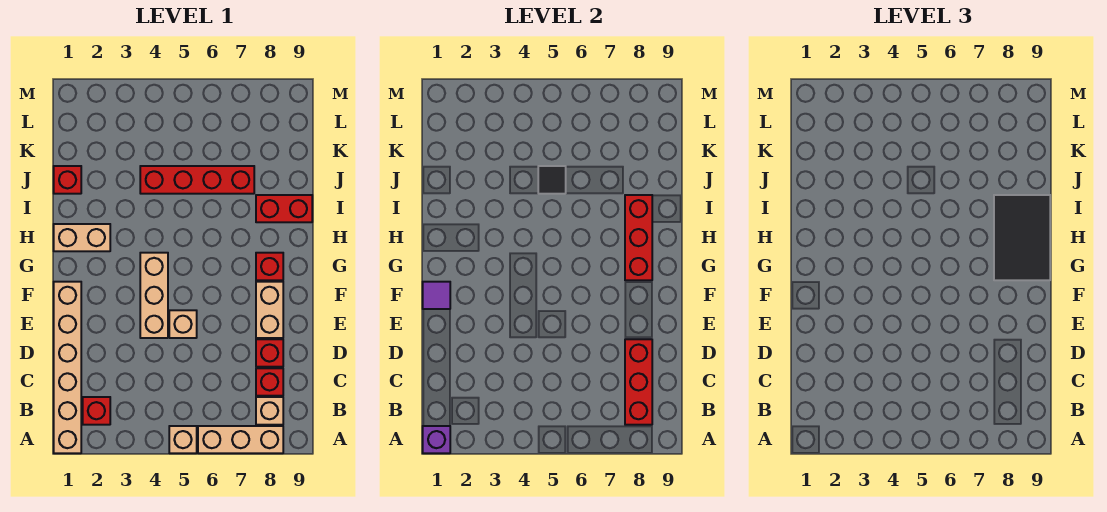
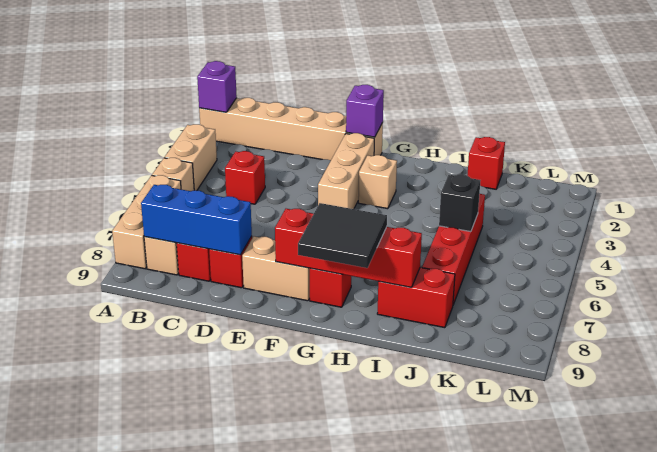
red brick B2 level 1 -> red brick C4 level 1
red brick B8:D8 level 2 -> blue brick B8:D8 level 2
tan brick E4:G4 level 1 -> tan brick F2:F4 level 1
tan brick E5 level 1 -> tan brick G3 level 1
purple tile F1 level 2 -> purple brick F1 level 2
red brick G8:I8 level 2 -> red brick F8:I8 level 2
black tile G8:I9 level 3 -> black tile G8:H9 level 3
tan brick H1:H2 level 1 -> tan brick A3:A4 level 1
red brick I8:I9 level 1 -> red brick I8:J8 level 1
black tile J5 level 2 -> black brick J5 level 2

